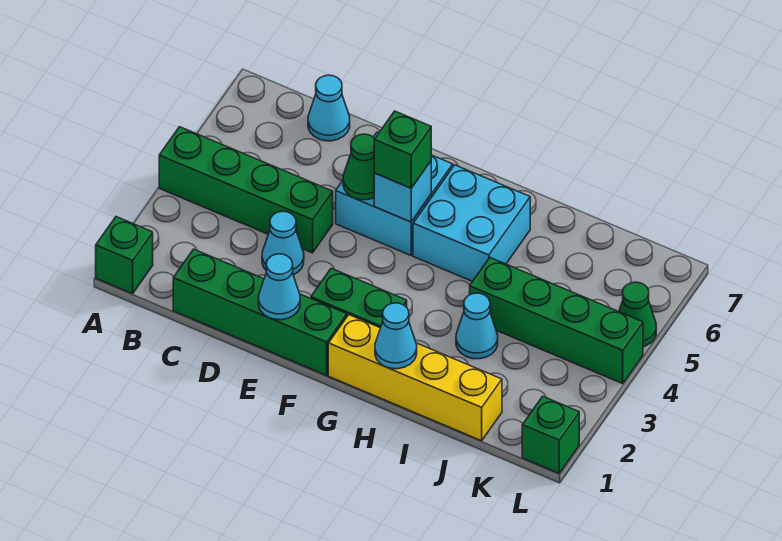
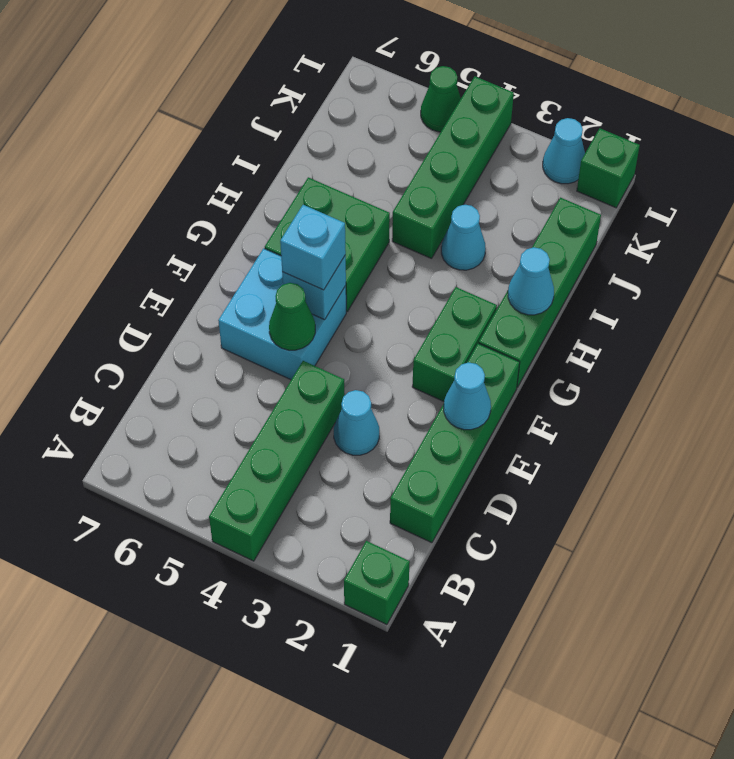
cyan cone C7 level 1 -> cyan cone L2 level 1
green brick F5 level 3 -> cyan brick F5 level 3
yellow brick G1:J1 level 1 -> green brick G1:J1 level 1
cyan brick G5:H6 level 1 -> green brick G5:H6 level 1

